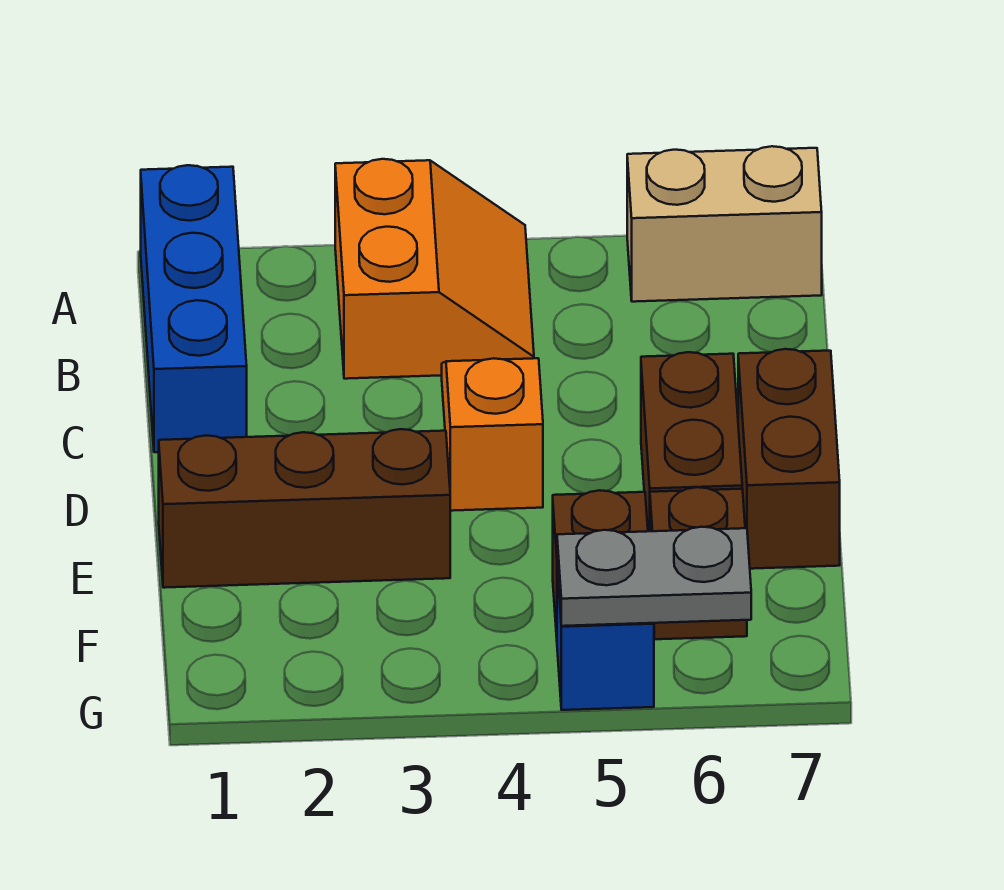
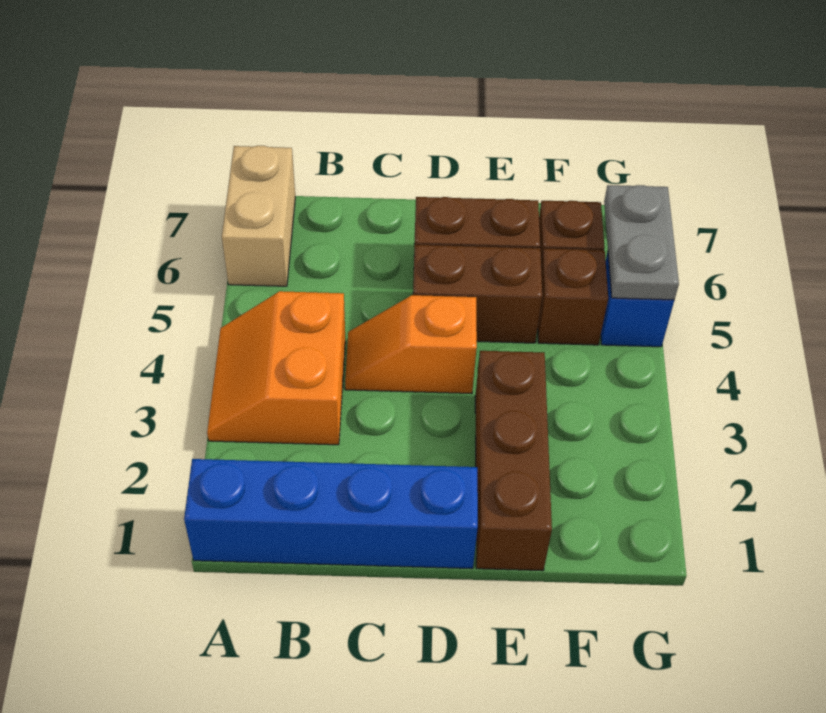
blue brick A1:C1 level 1 -> blue brick A1:D1 level 1
orange slope A3:B4 level 1 top 3 -> orange slope A3:B4 level 1 top B
brown brick D7:E7 level 1 -> brown brick D5:E5 level 1

